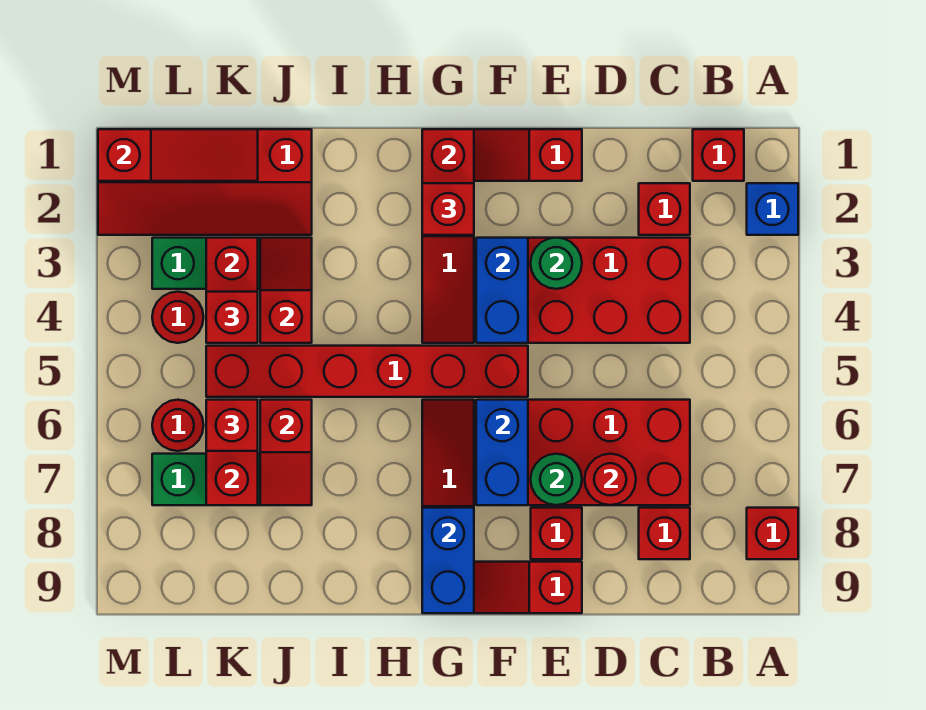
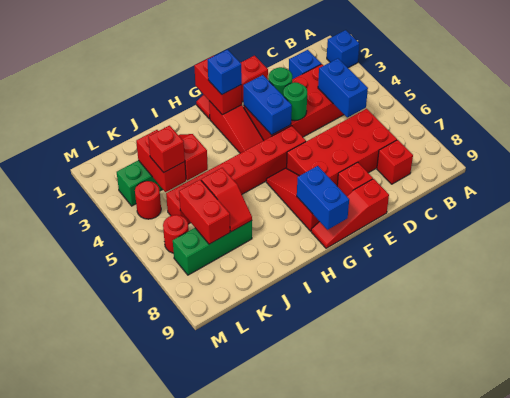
red brick A8 level 1 -> none
red brick B1 level 1 -> none
red brick C2 level 1 -> blue brick C2 level 1
red round brick D7 level 2 -> none
green round brick E7 level 2 -> green round brick E4 level 2
blue brick F6:F7 level 2 -> blue brick C4:C5 level 2
red brick G2 level 3 -> blue brick G2 level 3
red slope J1:M2 level 1 top 1 -> none
red slope K1:M1 level 2 top M -> none
red brick K6 level 3 -> none

